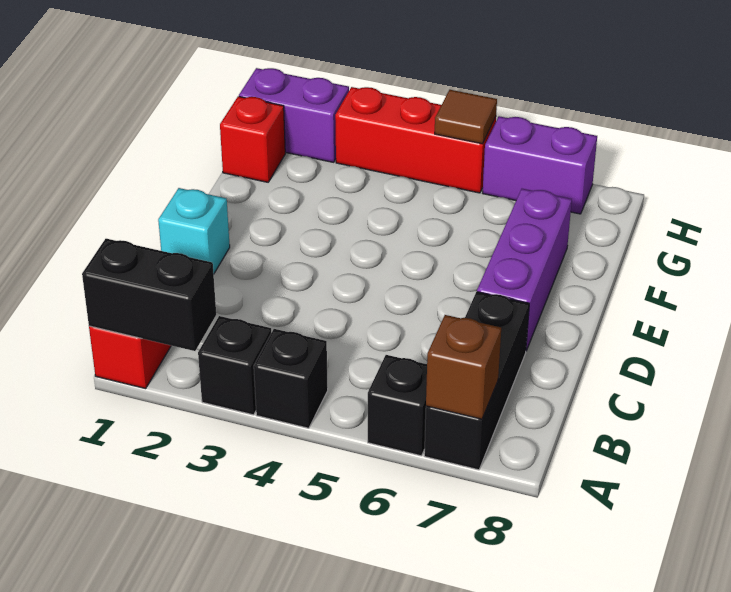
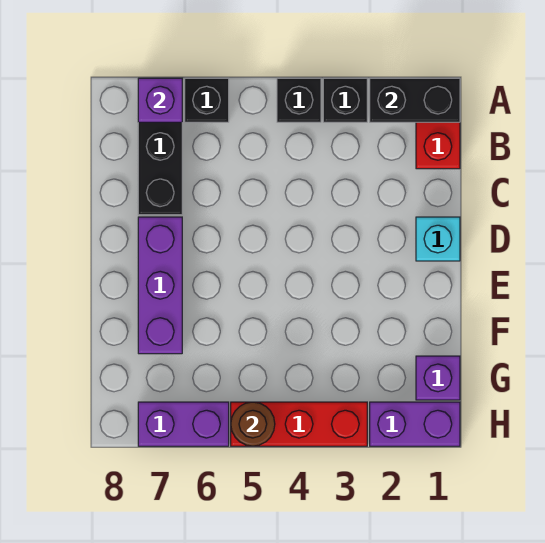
brown brick A7 level 2 -> purple brick A7 level 2
red brick G1 level 1 -> purple brick G1 level 1
brown tile H5 level 2 -> brown round brick H5 level 2

